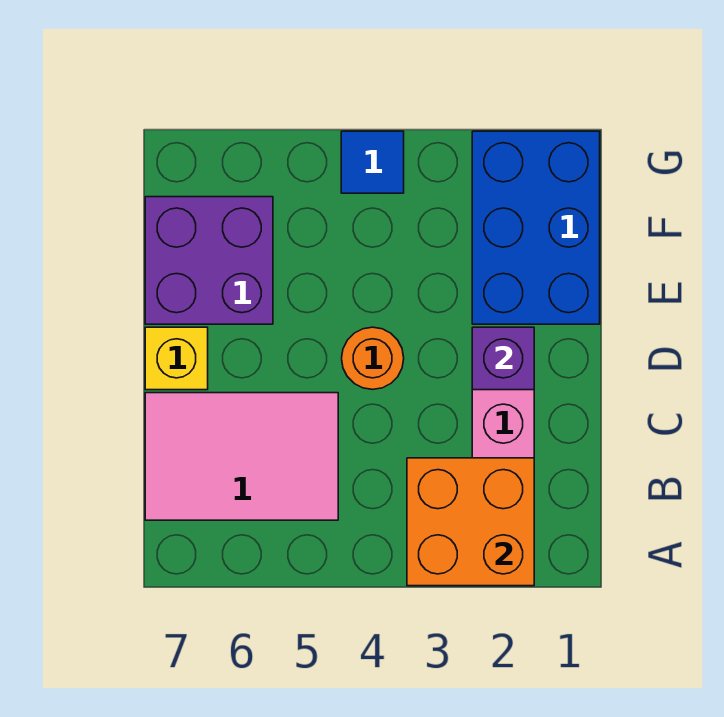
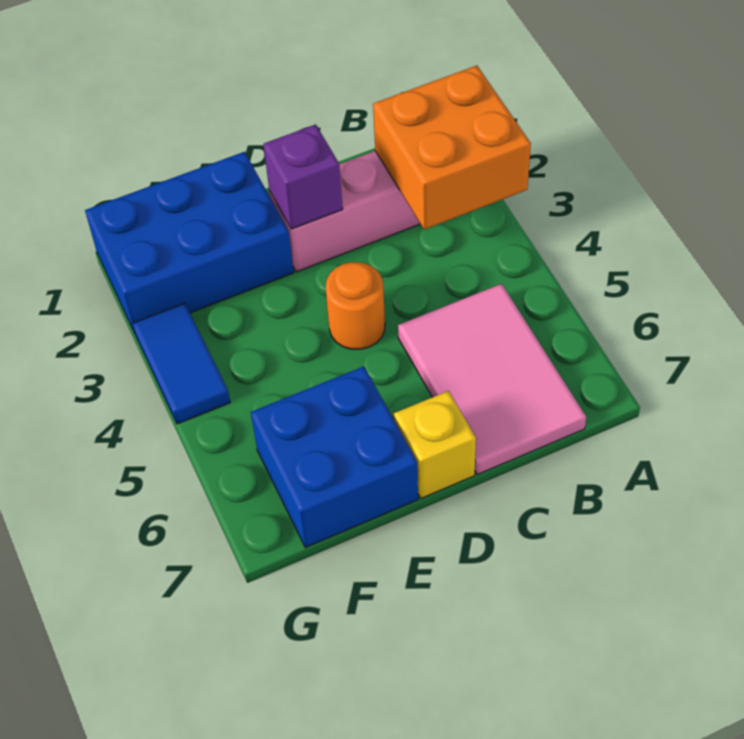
purple brick E6:F7 level 1 -> blue brick E6:F7 level 1
blue tile G4 level 1 -> blue tile G3:G4 level 1

